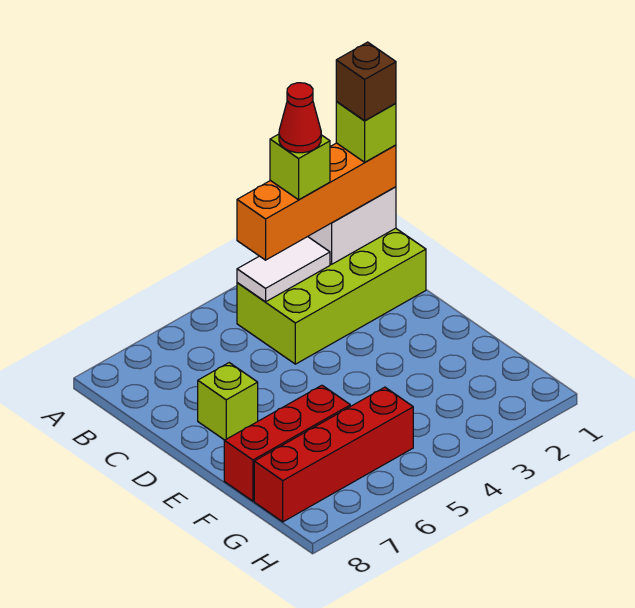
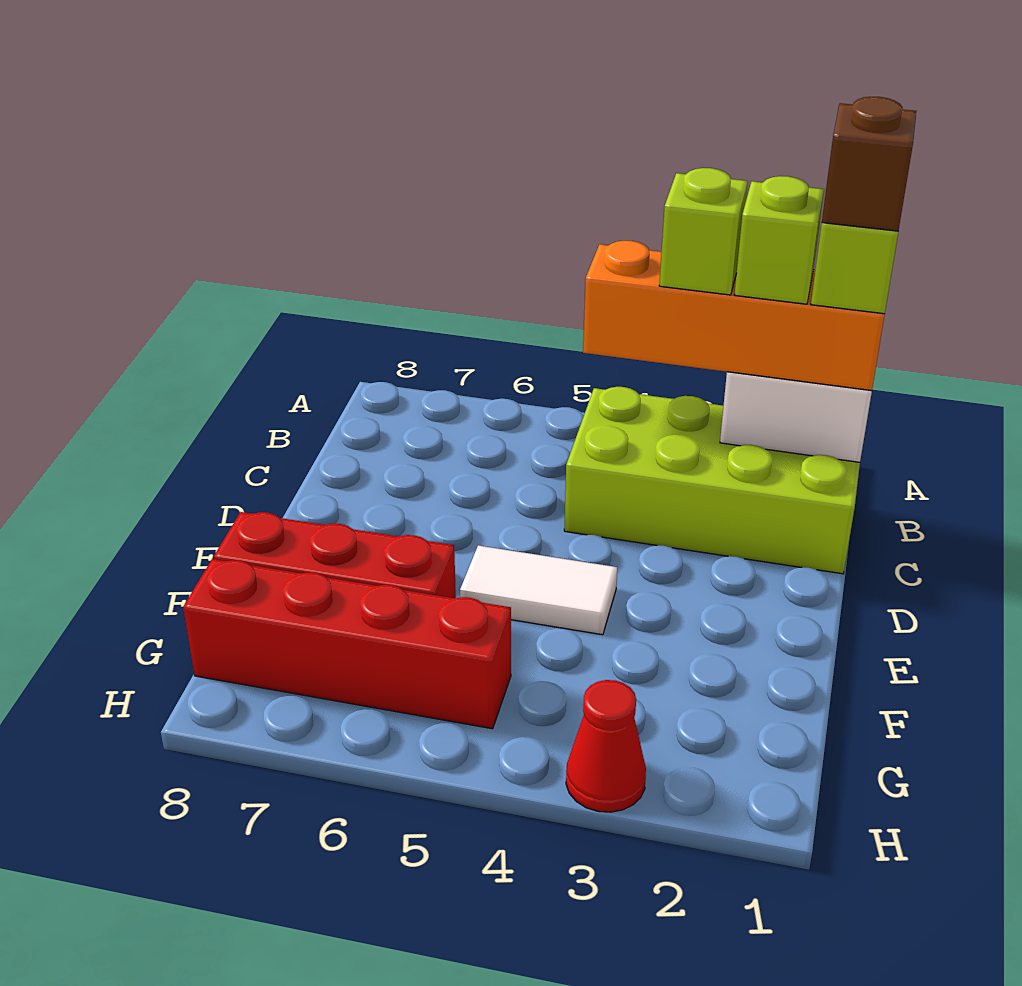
white tile B3:B4 level 2 -> white tile E4:E5 level 1
red cone B3 level 5 -> red cone H3 level 1
lime brick D7 level 1 -> lime brick B2 level 4

